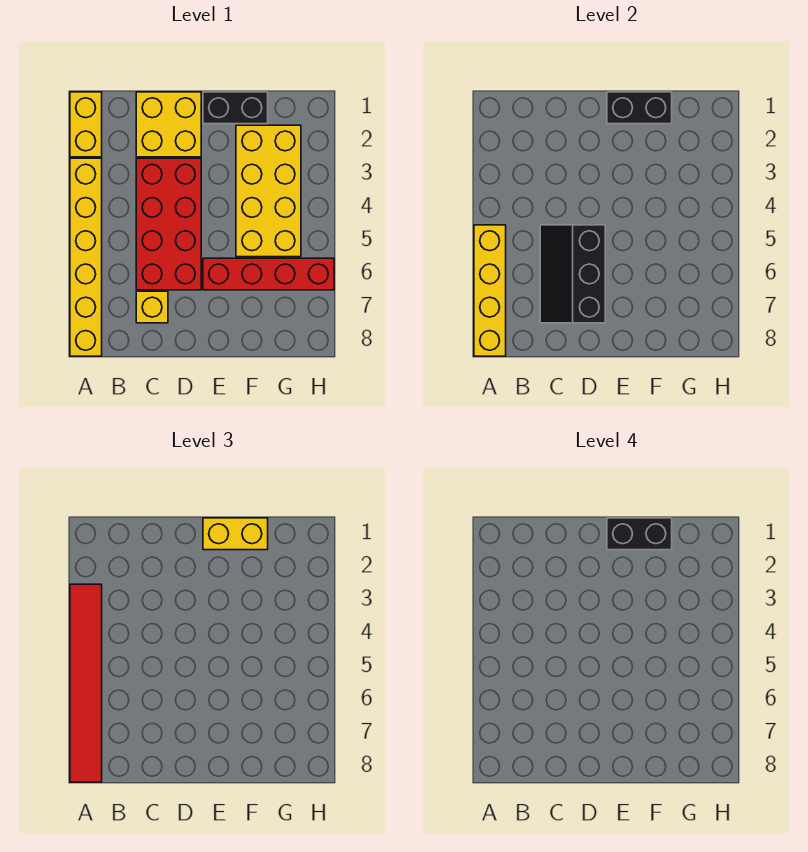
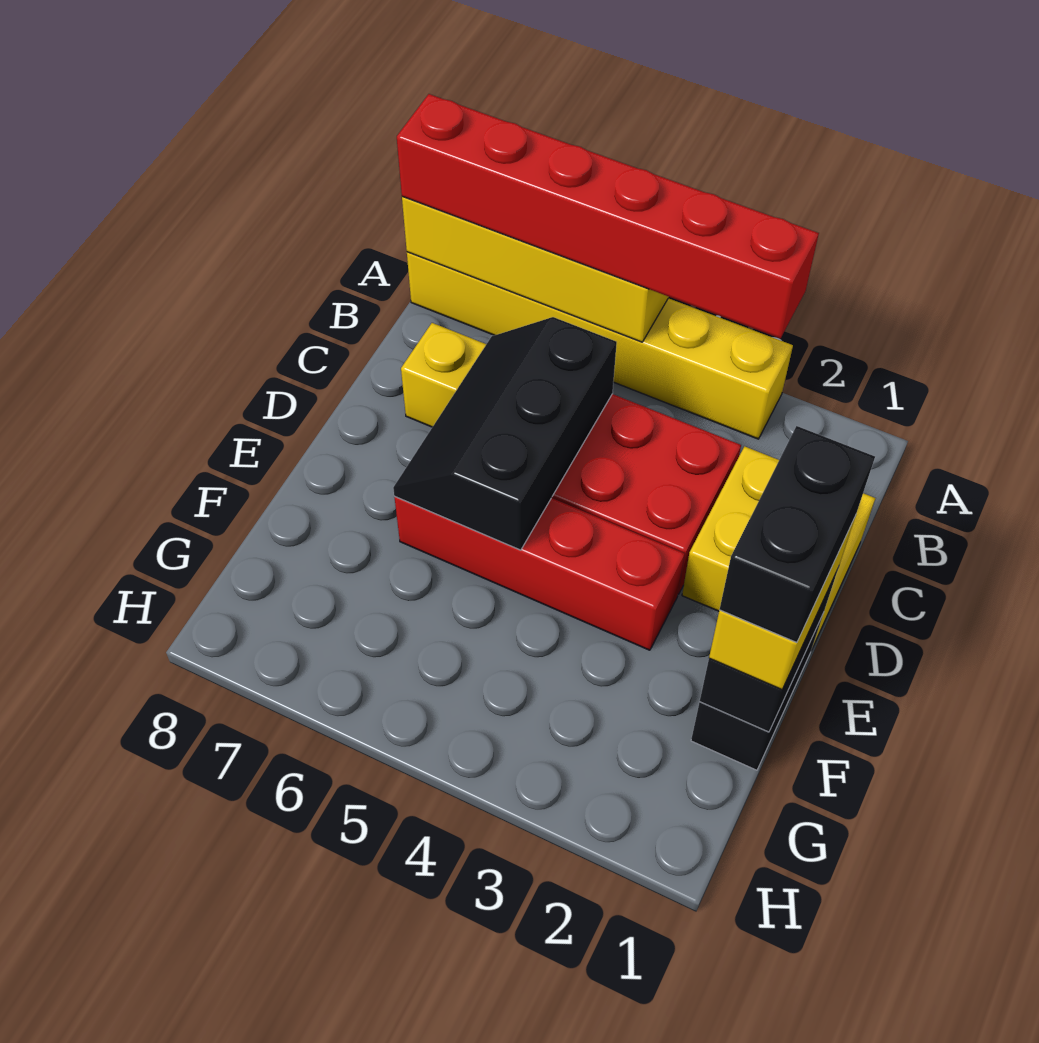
yellow brick A1:A2 level 1 -> none
red tile A3:A8 level 3 -> red brick A3:A8 level 3
black slope C5:D7 level 2 top D -> black slope C5:E6 level 2 top 5
red brick E6:H6 level 1 -> red brick E3:E6 level 1
yellow brick F2:G5 level 1 -> none

